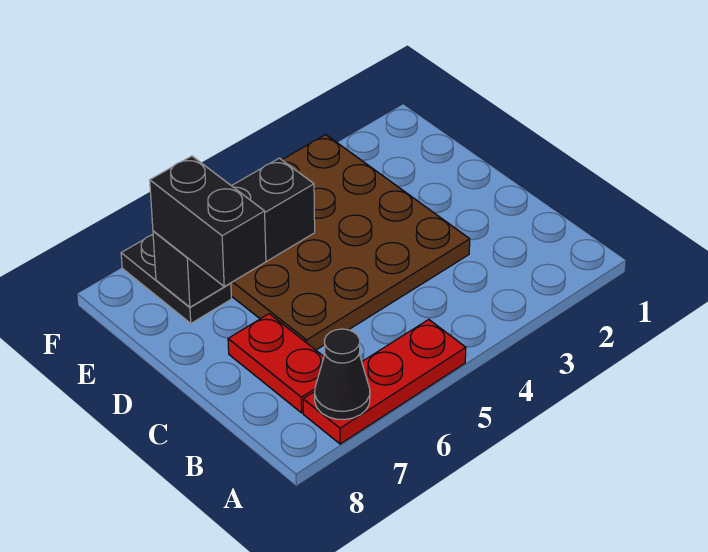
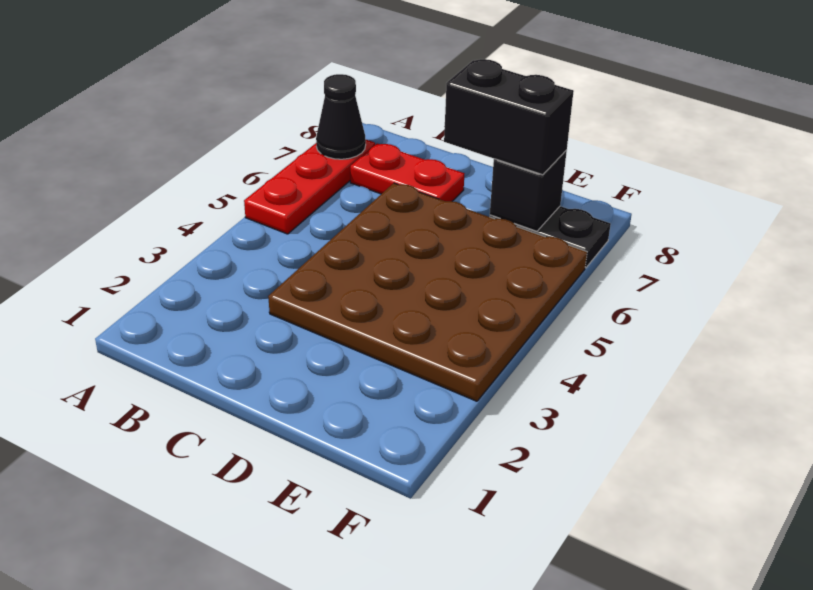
black brick E5:E7 level 2 -> black brick E7 level 2

